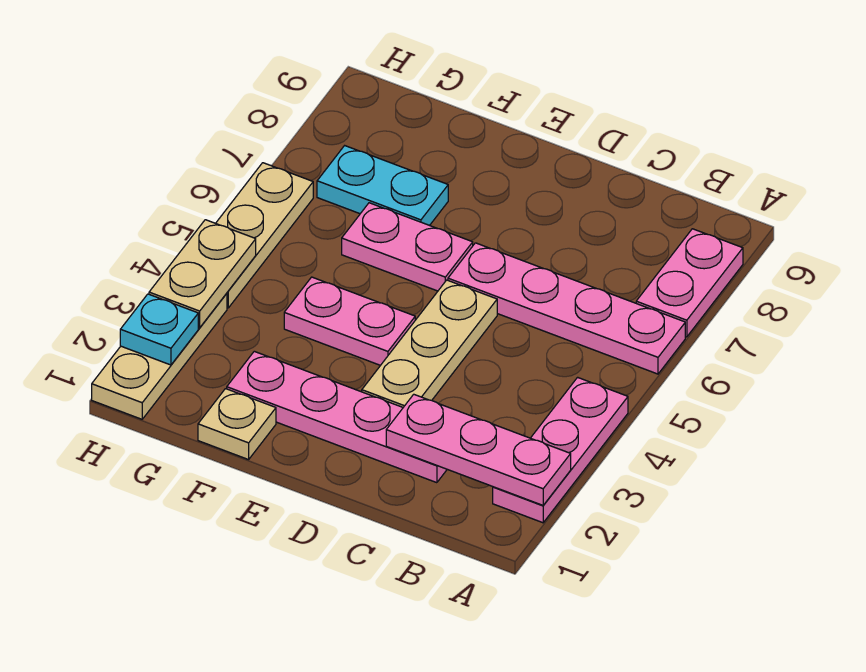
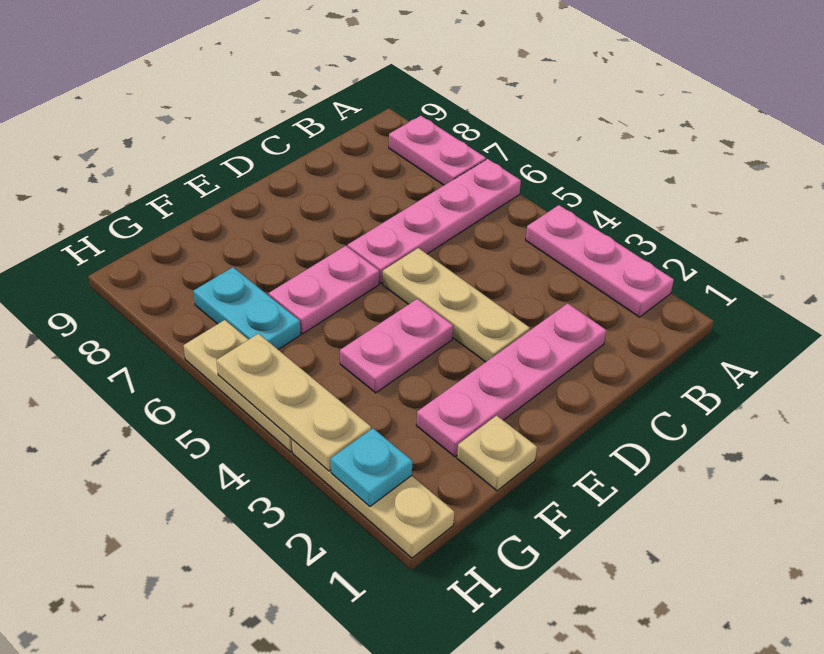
pink plate A2:C2 level 2 -> none
cyan plate F7:G7 level 1 -> cyan plate G6:G7 level 1
tan plate H3:H4 level 2 -> tan plate H3:H5 level 2

